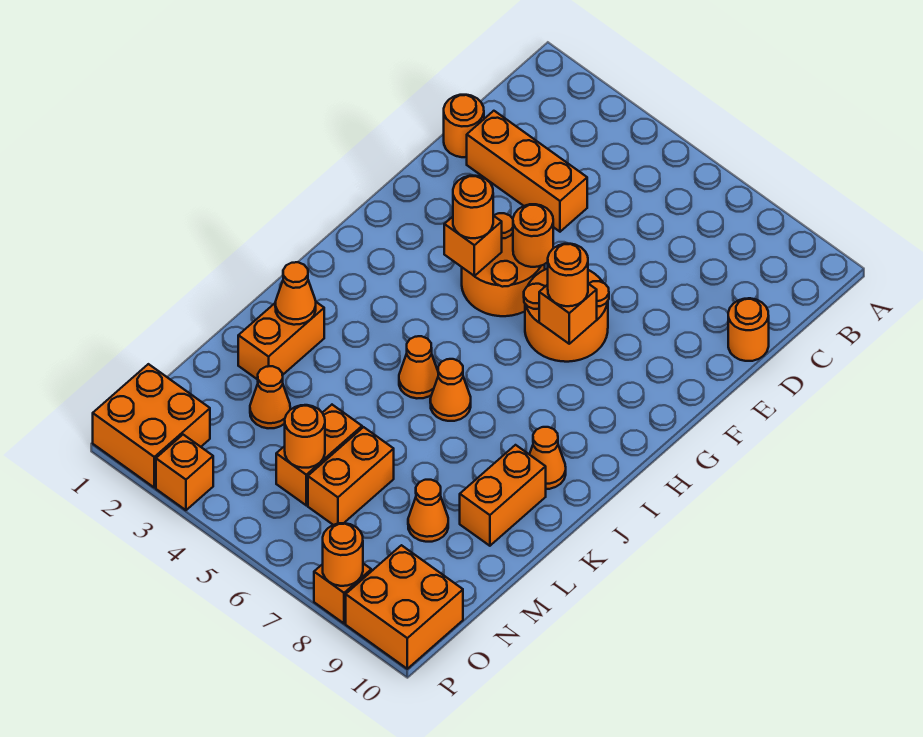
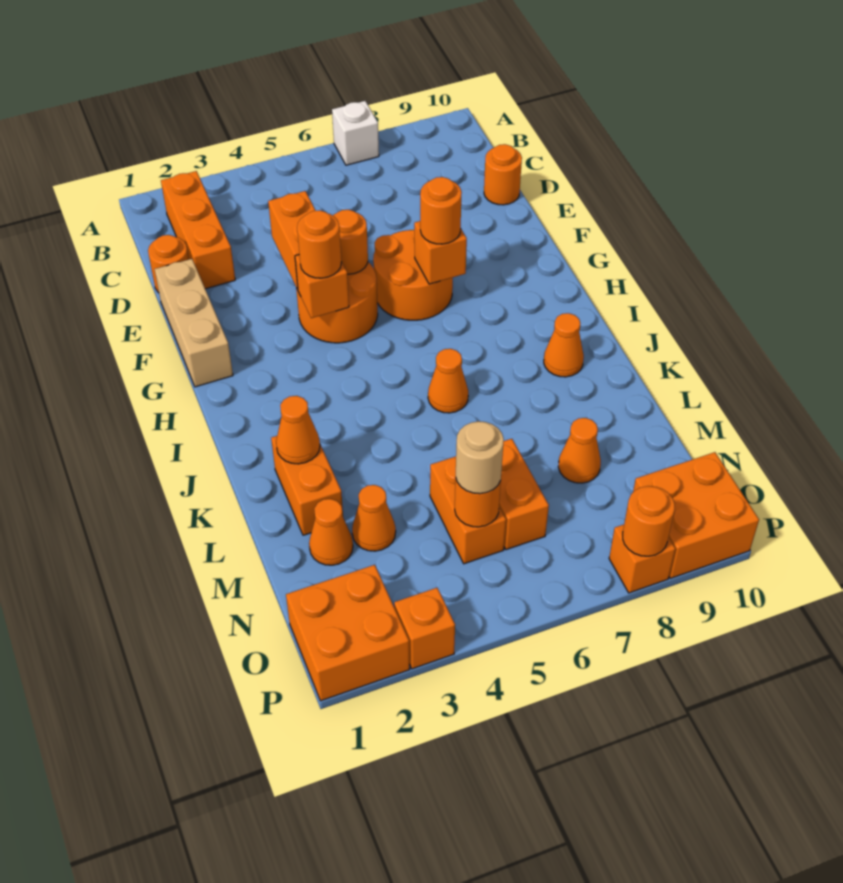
none -> white brick A7 level 1
orange brick D2:D4 level 1 -> orange brick B2:D2 level 1
none -> tan brick E1:G1 level 1
orange cone J5 level 1 -> orange cone M2 level 1
orange brick K9:L9 level 1 -> orange brick E4:F4 level 2
none -> tan round brick N5 level 3

